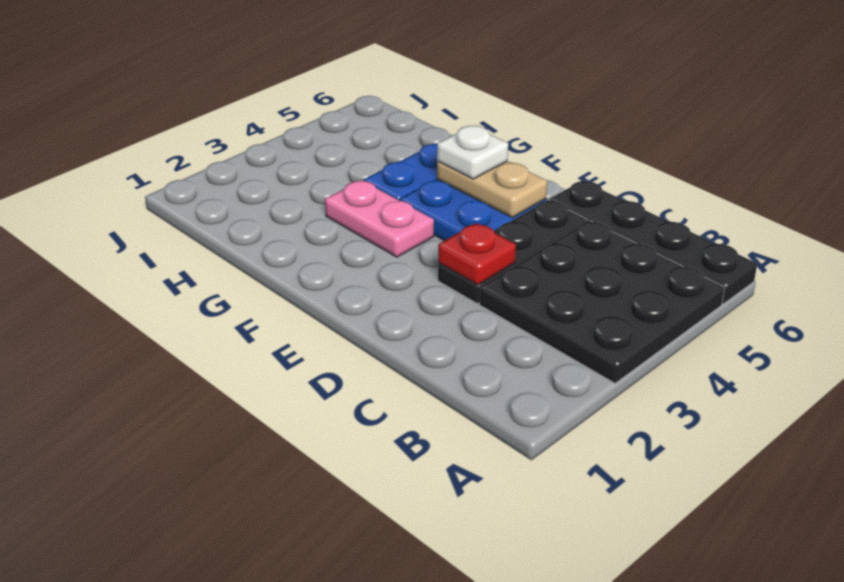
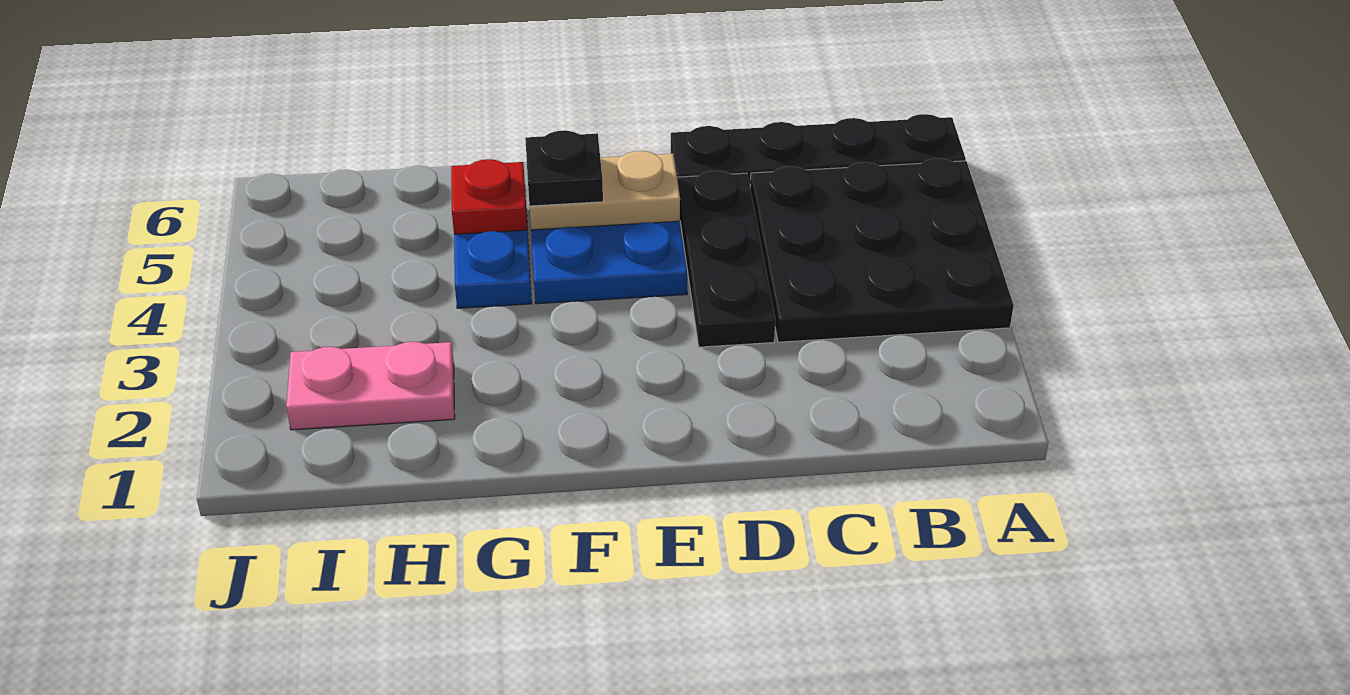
red plate D3 level 2 -> red plate G5 level 2
pink plate F3:G3 level 1 -> pink plate H2:I2 level 1
white plate F5 level 3 -> black plate F5 level 3

